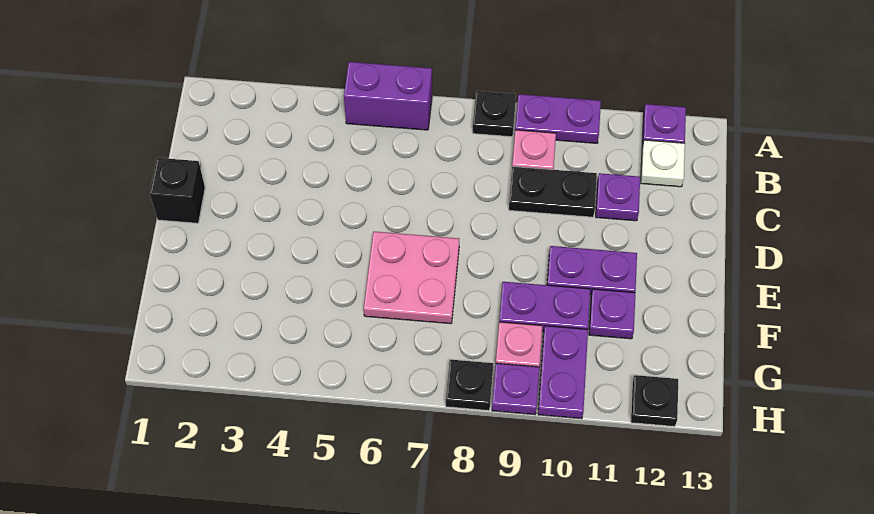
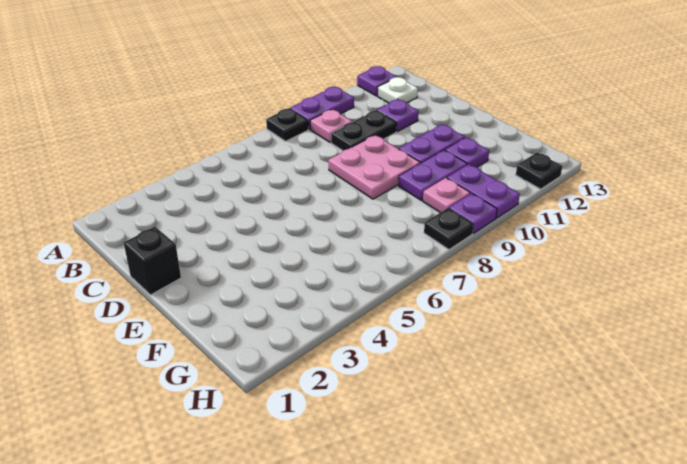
purple brick A5:A6 level 1 -> none
pink plate E6:F7 level 1 -> pink plate D8:E9 level 1

